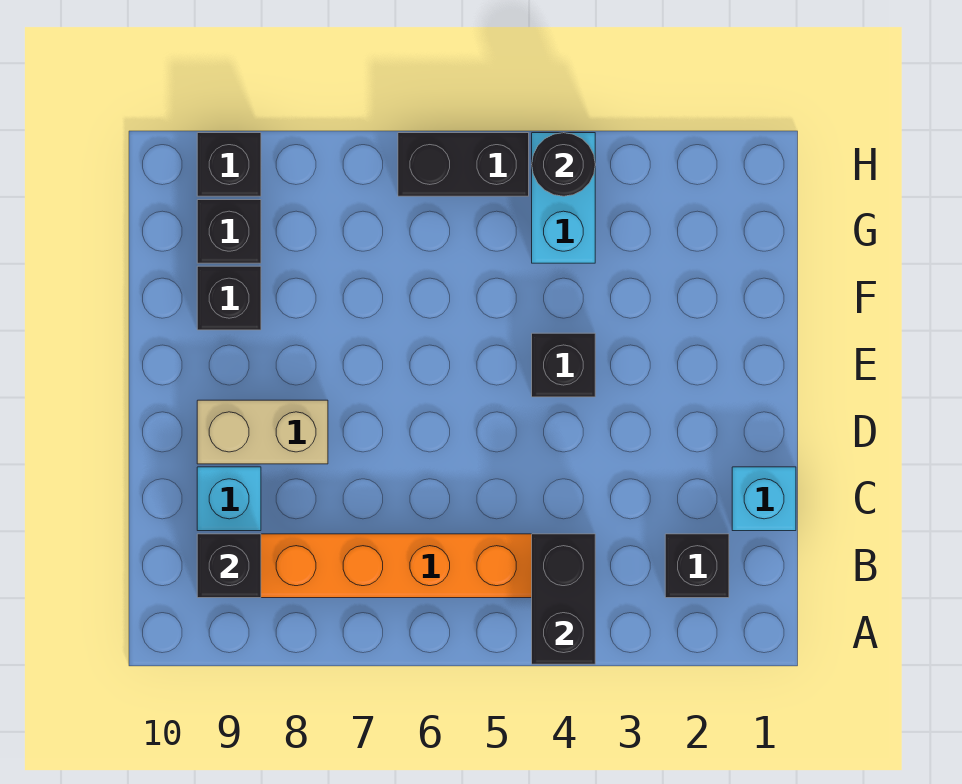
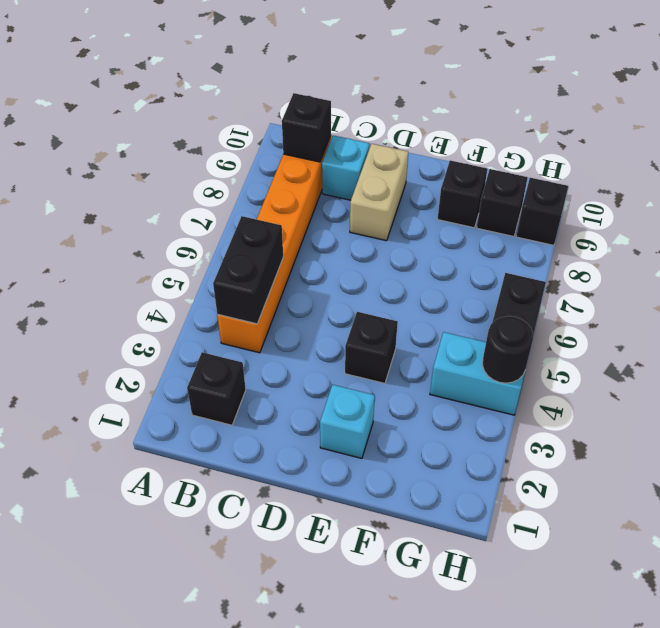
black brick A4:B4 level 2 -> black brick B4:B5 level 2
cyan brick C1 level 1 -> cyan brick E2 level 1

